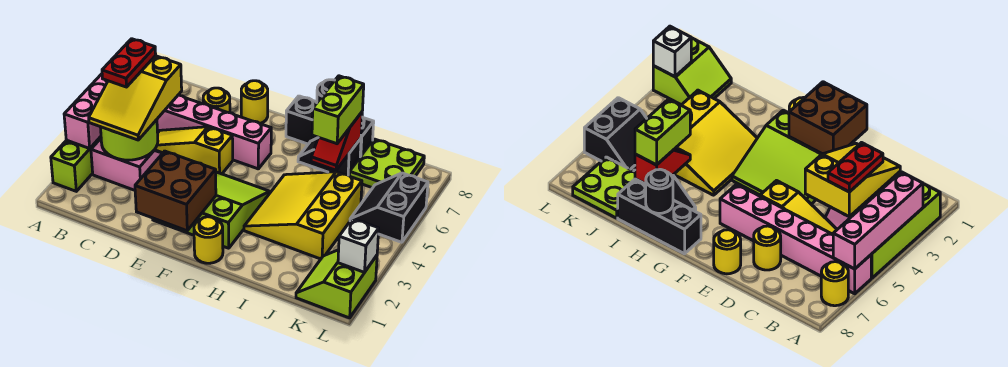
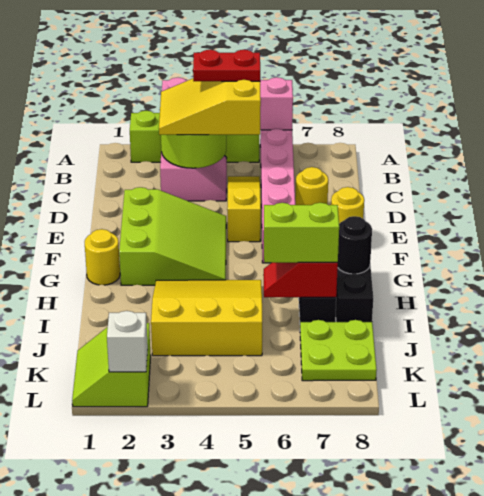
yellow round brick A7 level 1 -> none
brown brick E1:F2 level 2 -> none
lime slope K1:L2 level 1 top L -> lime slope K1:L2 level 1 top 2
black slope K5:L6 level 1 top L -> none

